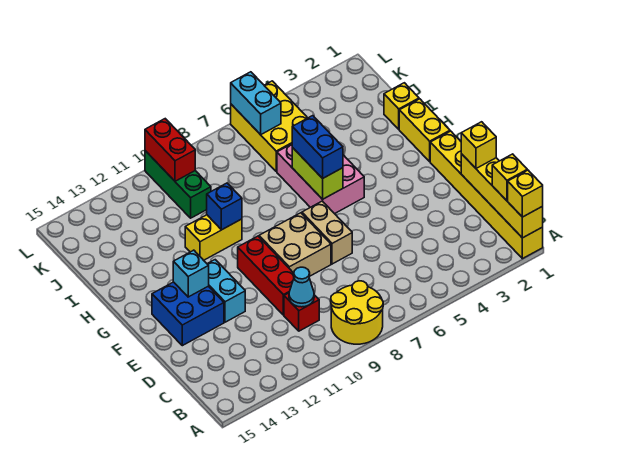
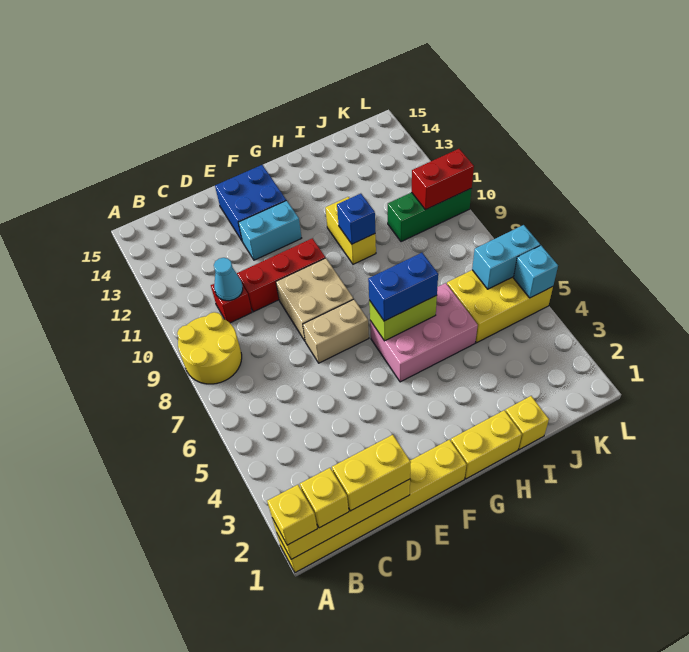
yellow brick D1 level 3 -> yellow brick C1:D1 level 3
cyan brick F13 level 2 -> cyan brick L5 level 2

